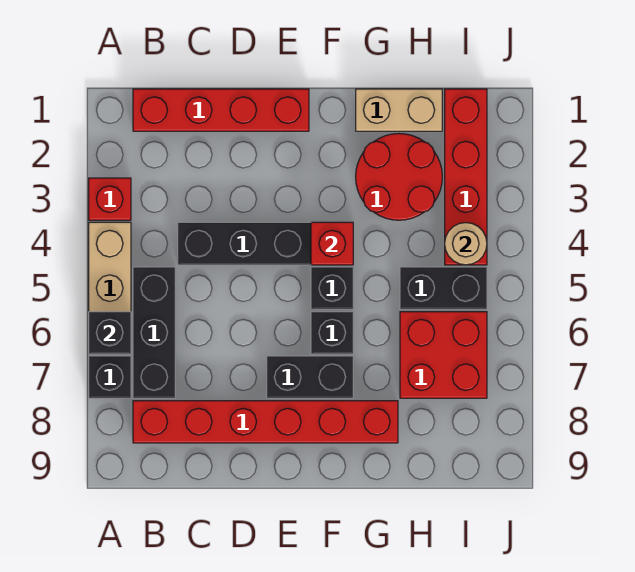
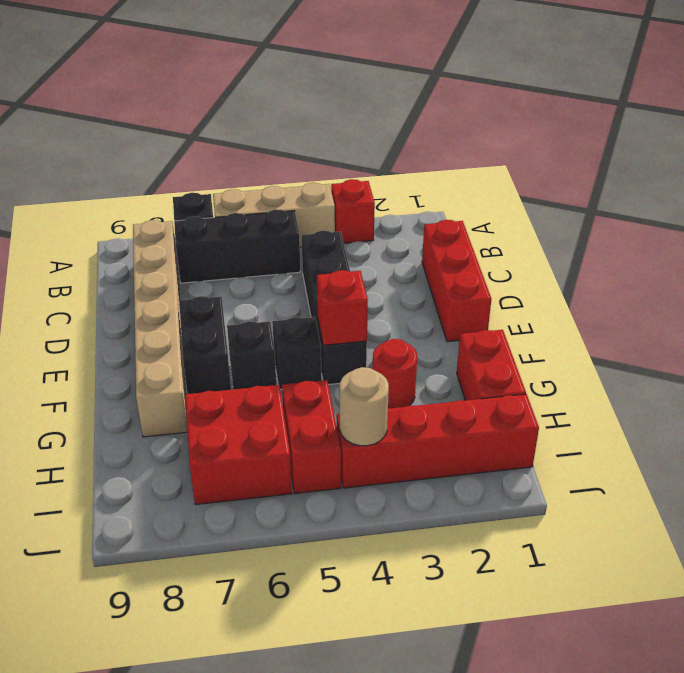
black brick A6 level 2 -> none
red brick B1:E1 level 1 -> red brick C1:E1 level 1
red brick B8:G8 level 1 -> tan brick B8:G8 level 1
tan brick G1:H1 level 1 -> red brick G1:H1 level 1
red round brick G2:H3 level 1 -> red round brick G3 level 1
black brick H5:I5 level 1 -> red brick H5:I5 level 1

